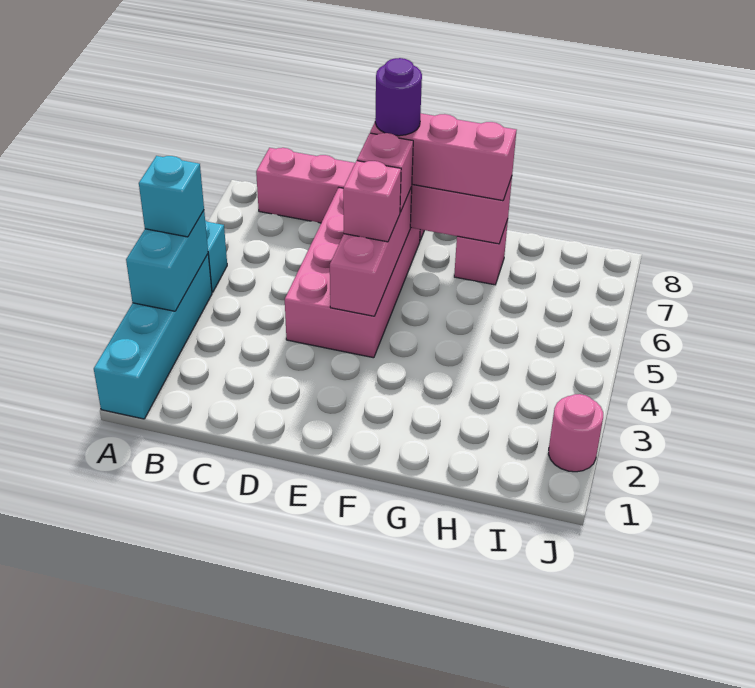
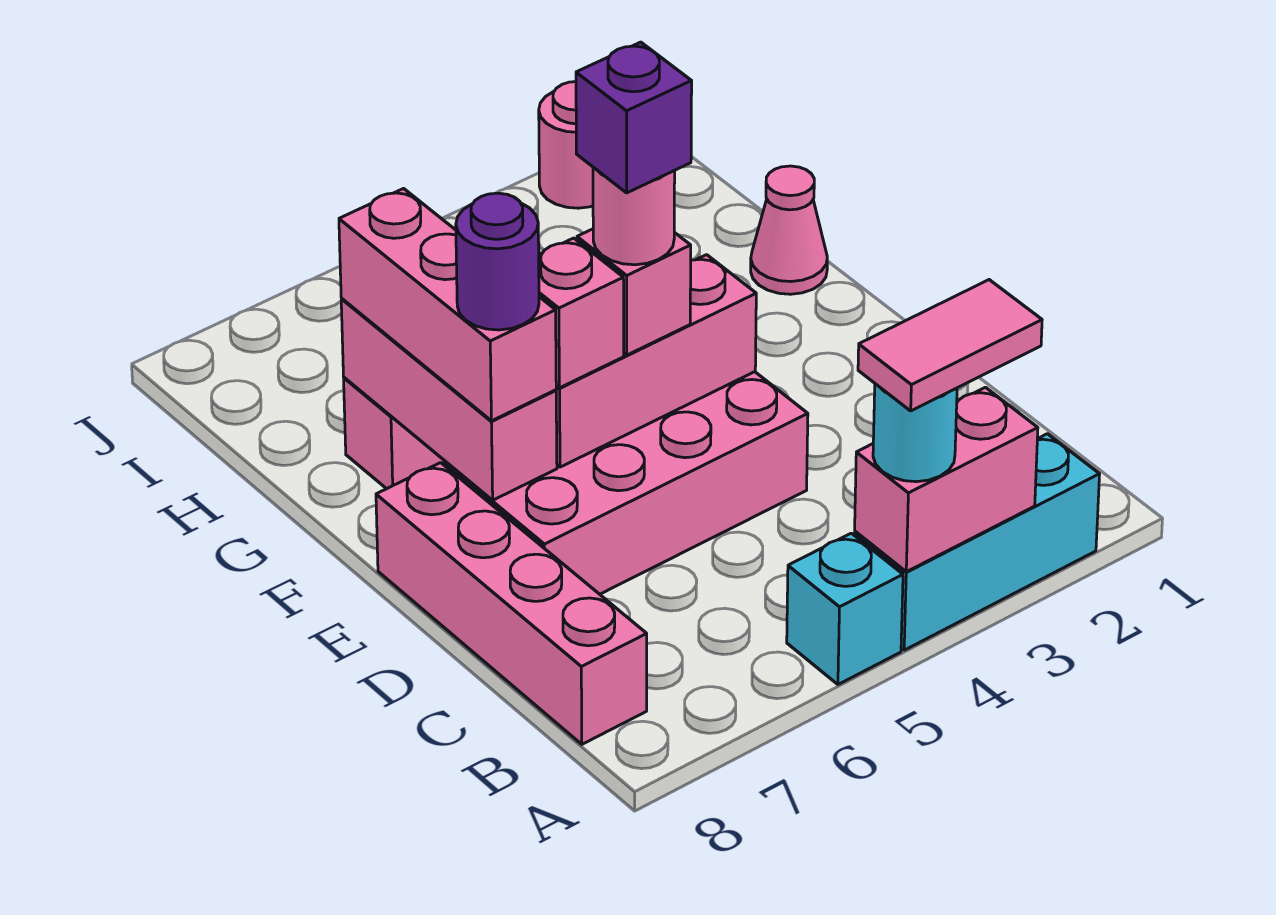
cyan brick A1:A4 level 1 -> cyan brick A2:A4 level 1
cyan brick A3:A4 level 2 -> pink brick A3:A4 level 2
none -> pink tile A3:A4 level 4
cyan brick A4 level 3 -> cyan round brick A4 level 3
none -> pink round brick E5 level 4
none -> purple brick E5 level 5
none -> pink cone G1 level 1

